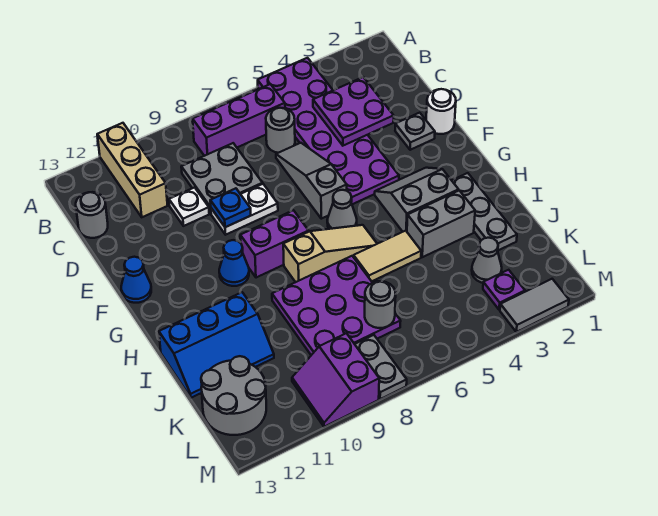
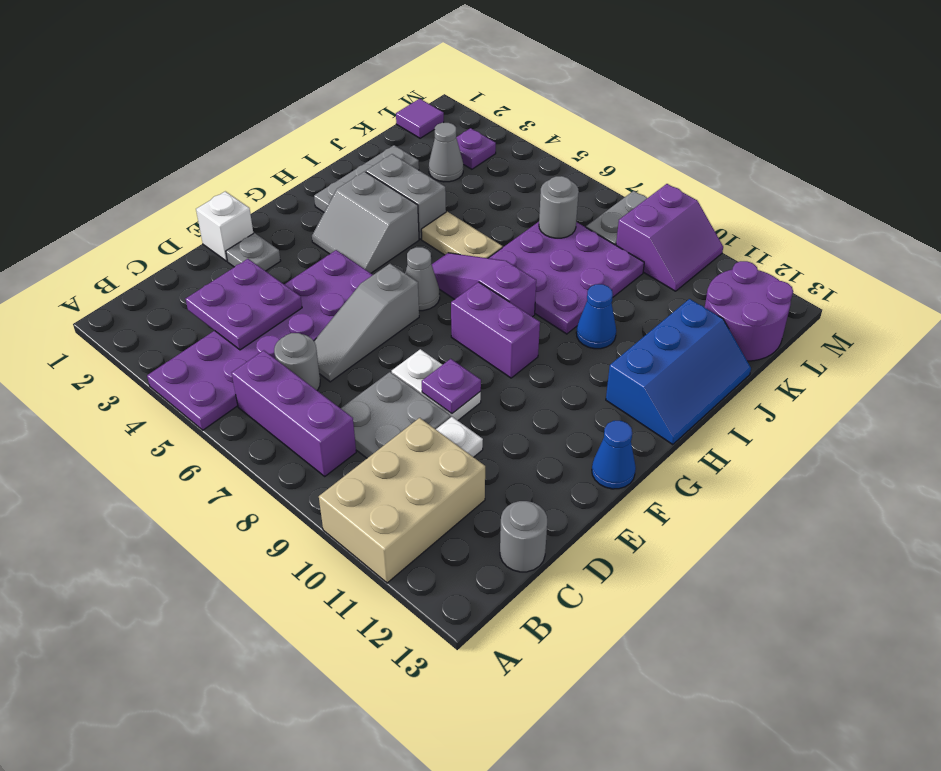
tan brick A11:C11 level 1 -> tan brick A10:C11 level 1
white round brick E1 level 1 -> white brick E1 level 1
blue plate E9 level 2 -> purple plate E9 level 2
blue cone G10 level 1 -> blue cone I10 level 1
tan slope H6:H8 level 1 top 8 -> purple slope H6:H8 level 1 top 8
tan tile I5:I6 level 1 -> tan plate I5:I6 level 1
blue slope I11:J13 level 1 top I -> blue slope H12:J13 level 1 top 12
grey round brick K12:L13 level 1 -> purple round brick K12:L13 level 1
none -> purple tile L1 level 1
grey tile M2:M3 level 1 -> none

